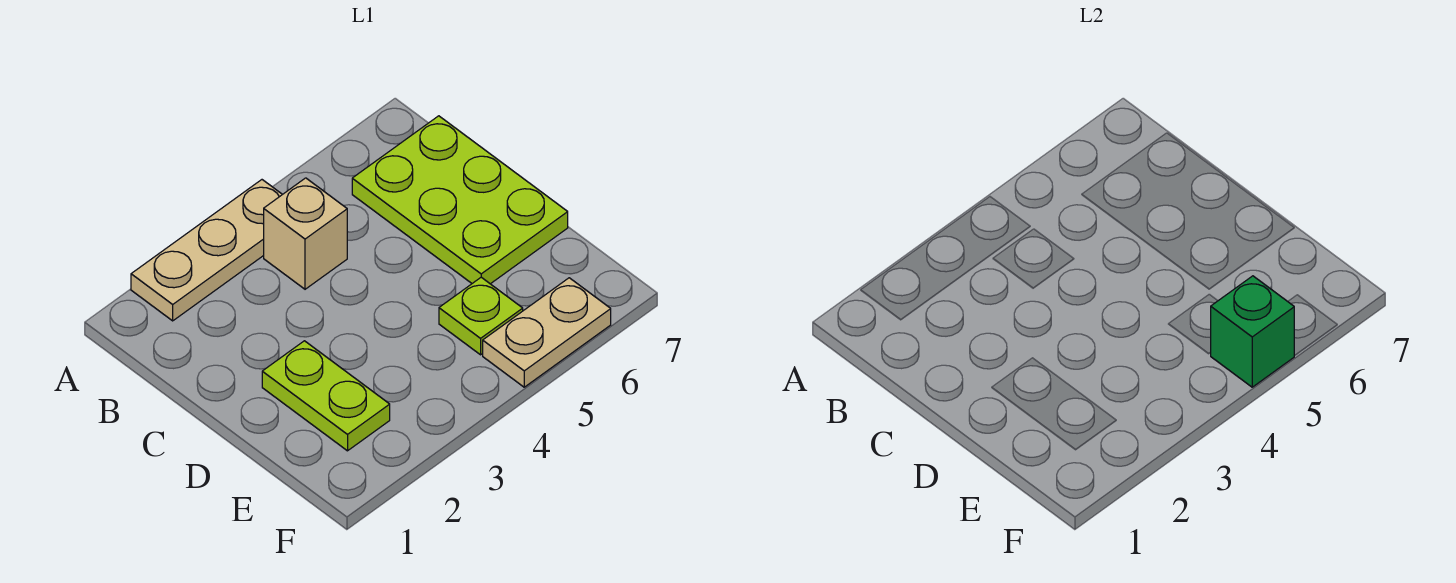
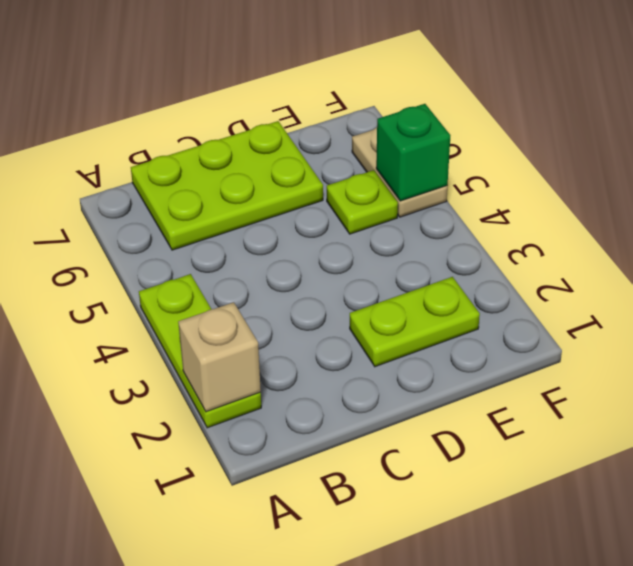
tan plate A2:A4 level 1 -> lime plate A2:A4 level 1
tan brick B4 level 1 -> tan brick A2 level 2

